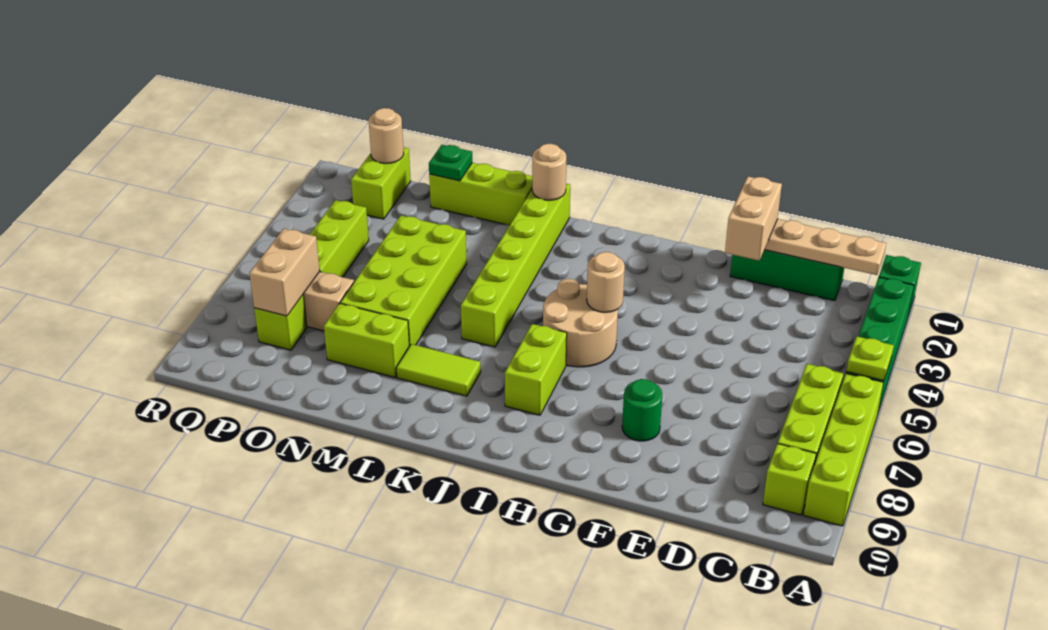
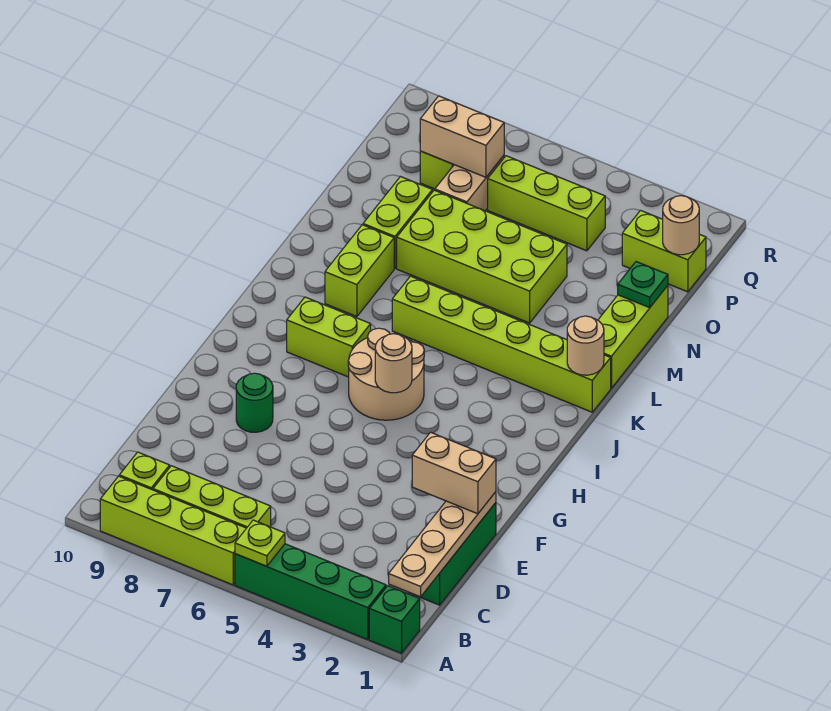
lime tile K8:L8 level 1 -> lime brick K8:L8 level 1

